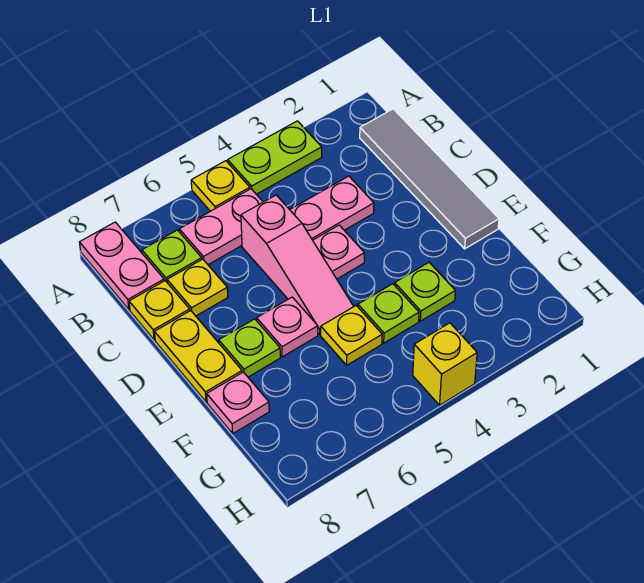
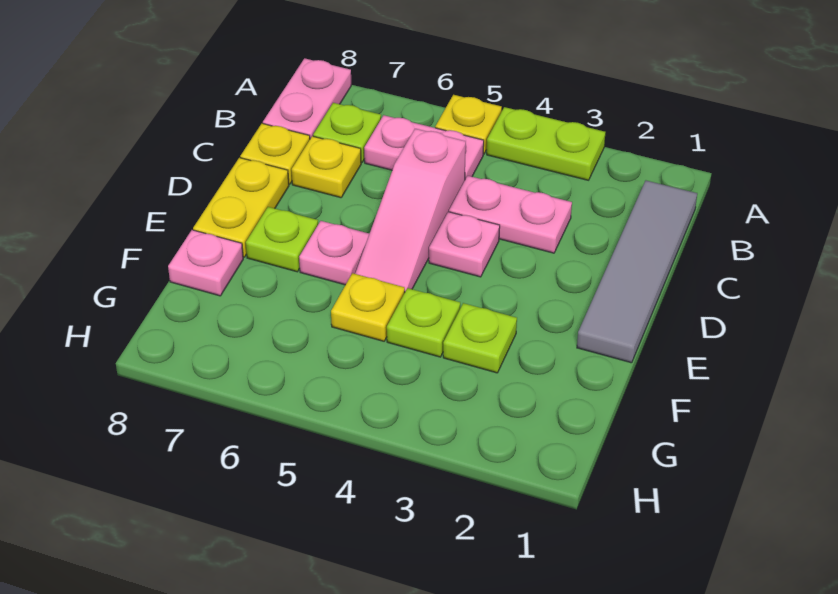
yellow brick H4 level 1 -> none

